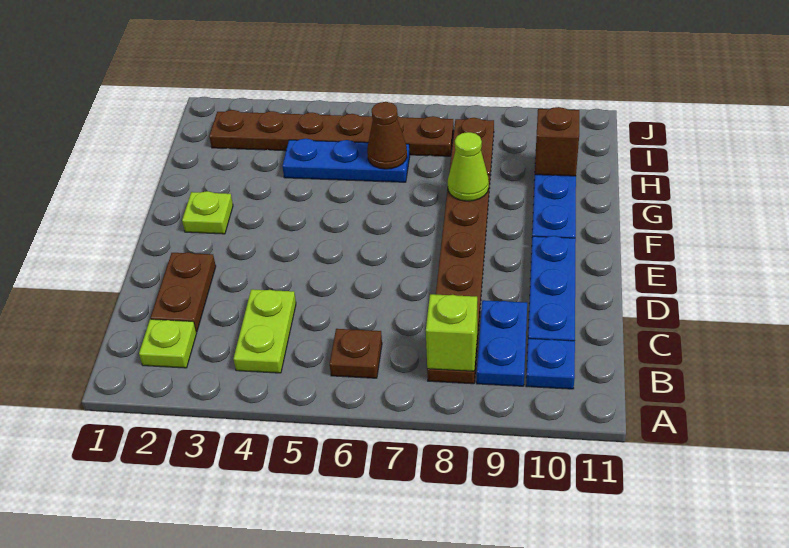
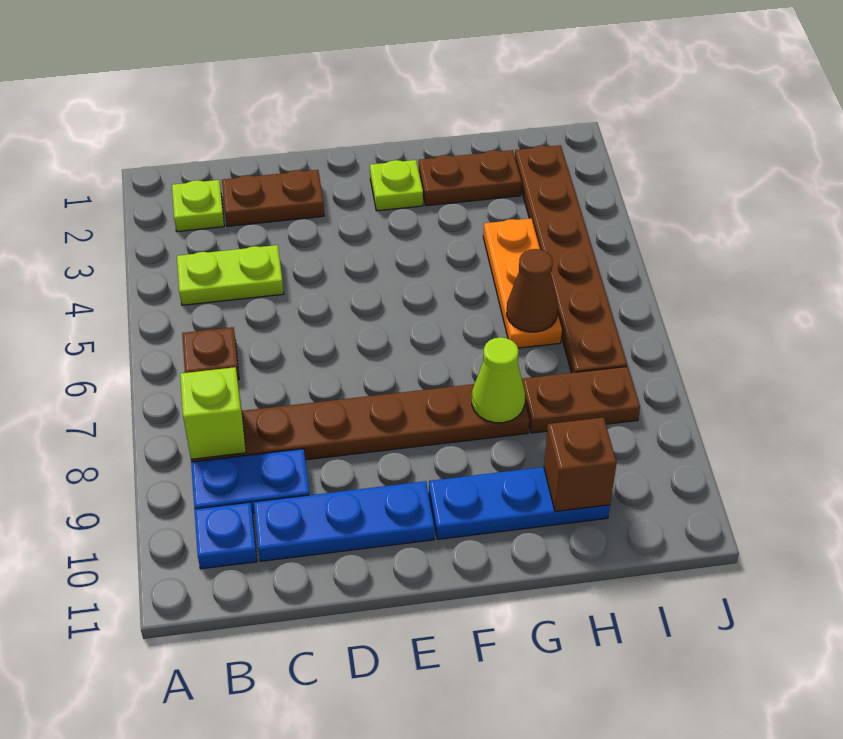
none -> brown plate G2:H2 level 1
blue plate H4:H6 level 1 -> orange plate H4:H6 level 1

